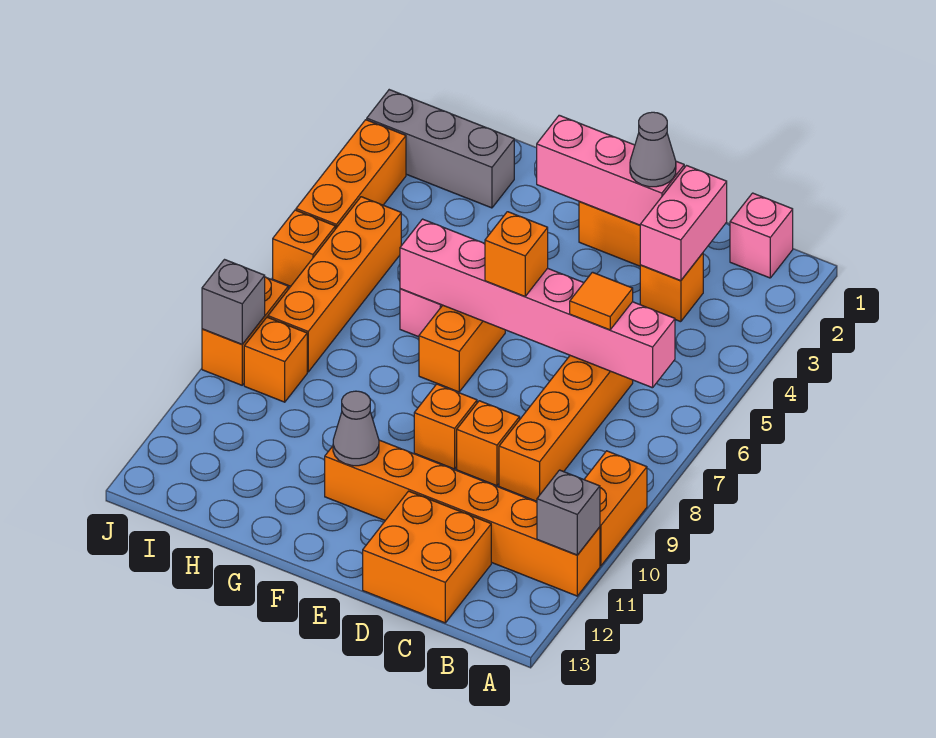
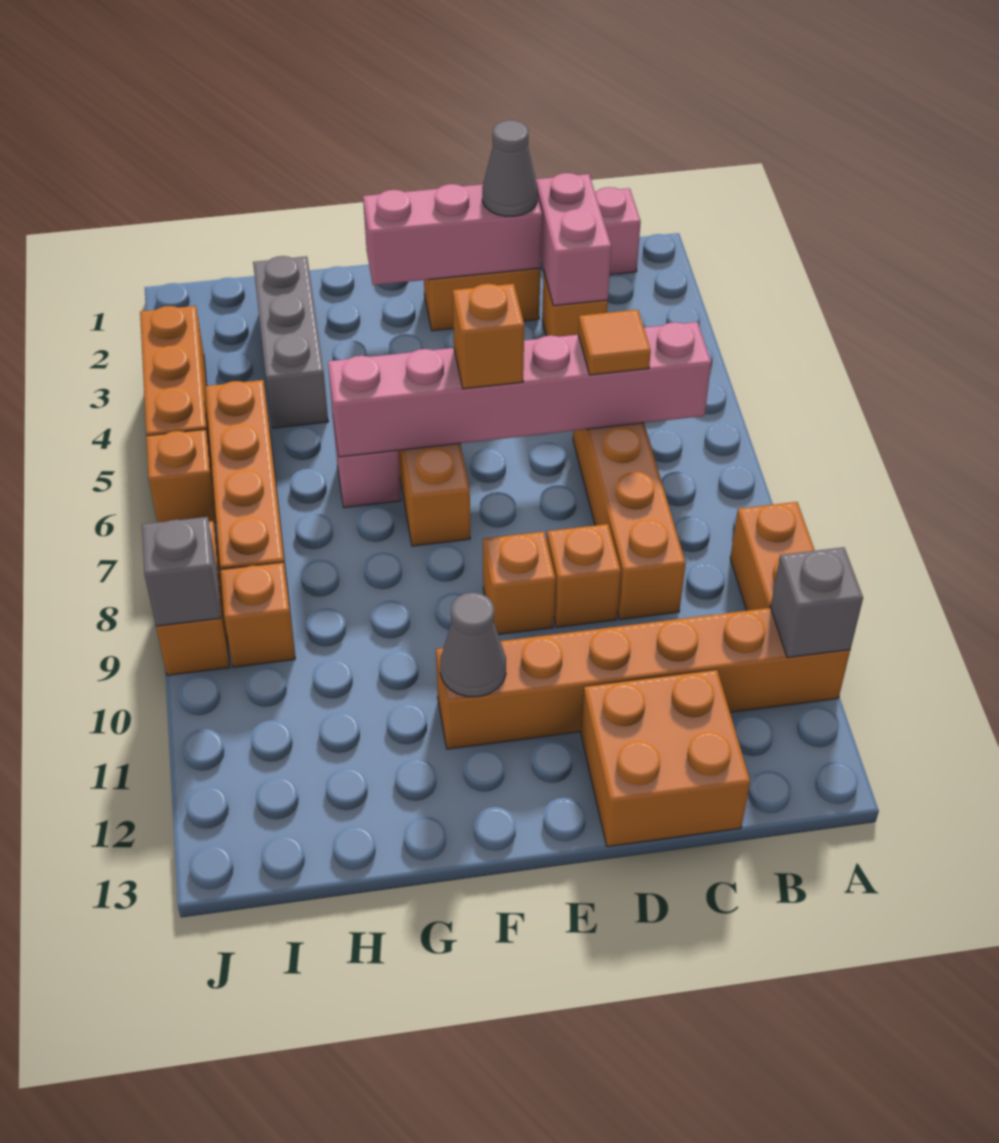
grey brick H2:J2 level 1 -> grey brick H2:H4 level 1

